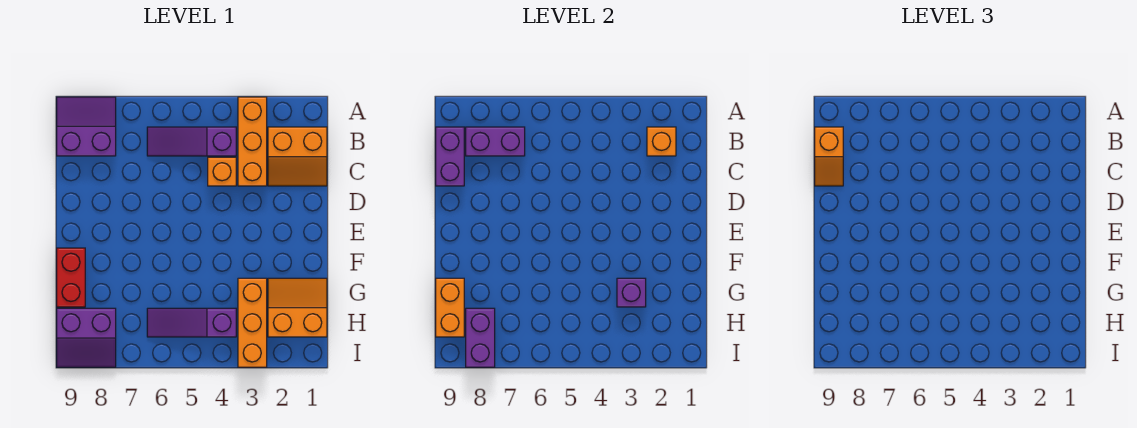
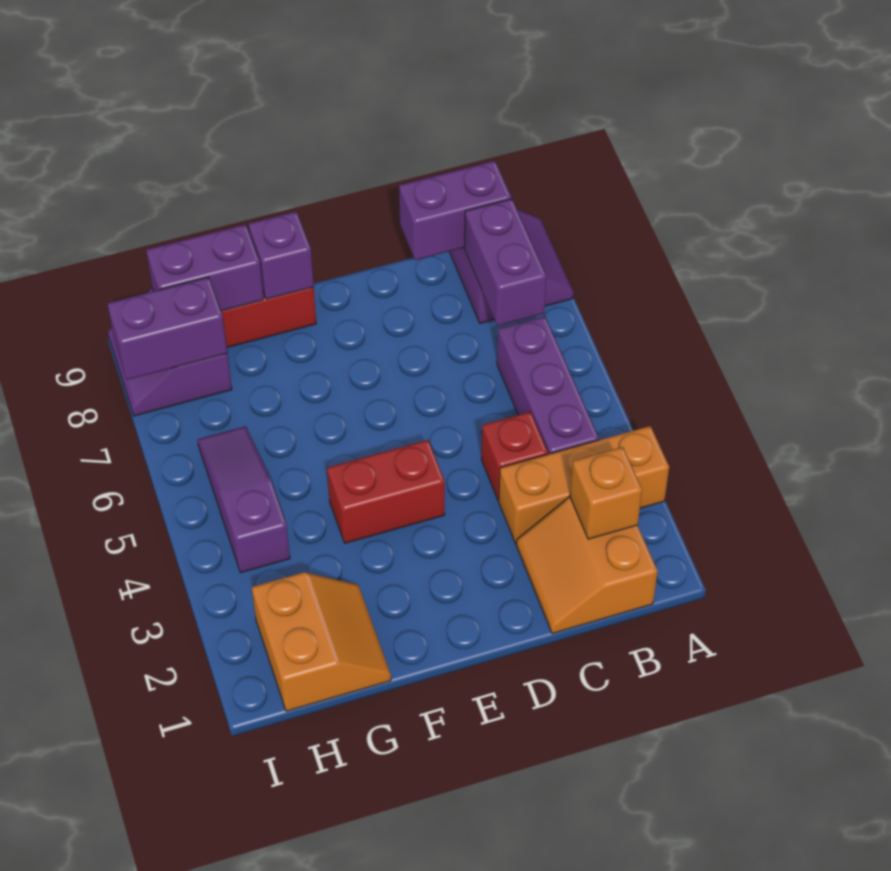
purple slope B4:B6 level 1 top 4 -> purple brick B4:B6 level 1
orange slope B9:C9 level 3 top B -> none
orange brick C4 level 1 -> red brick C4 level 1
none -> red brick E4:F4 level 1
orange brick G3:I3 level 1 -> none
purple brick G3 level 2 -> purple brick F9 level 2
orange brick G9:H9 level 2 -> purple brick G9:H9 level 2

